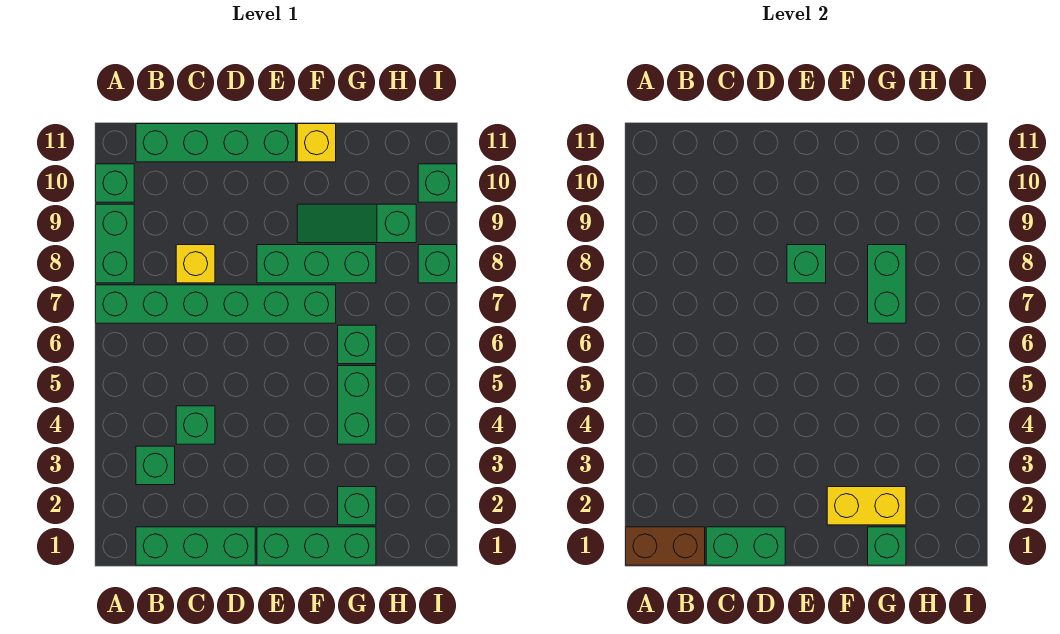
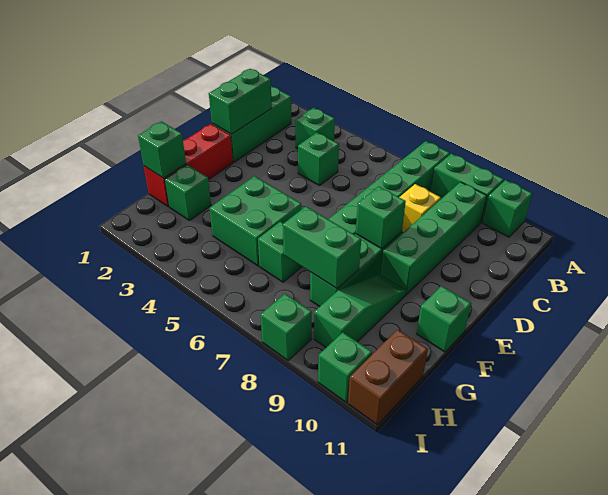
brown brick A1:B1 level 2 -> brown brick H11:I11 level 1
green brick B11:E11 level 1 -> green brick B9:E9 level 1
green brick E1:G1 level 1 -> red brick E1:G1 level 1
yellow brick F2:G2 level 2 -> none
yellow brick F11 level 1 -> green brick F11 level 1
green brick G4:G5 level 1 -> green brick F4:G5 level 1

